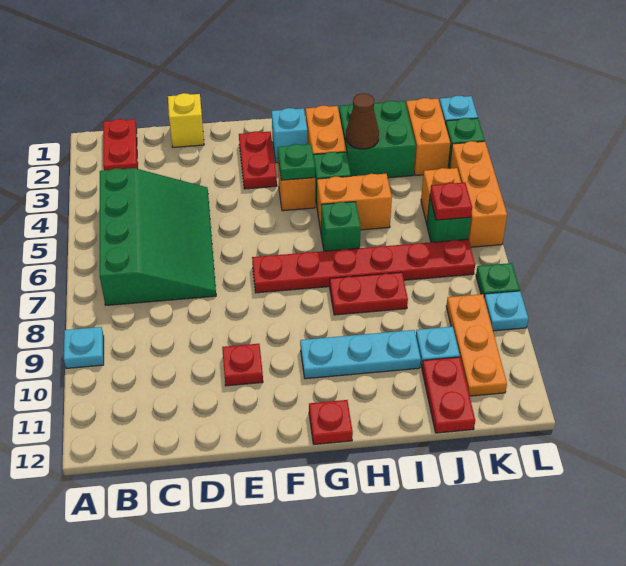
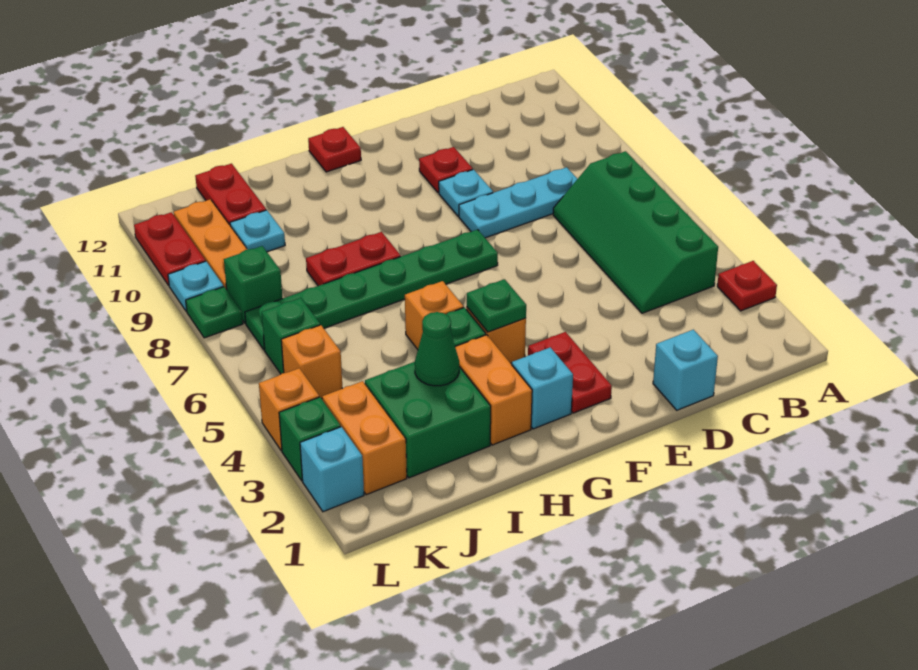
cyan plate A9 level 1 -> cyan plate E9 level 1
red plate B1:B2 level 1 -> red plate L10:L11 level 1
green slope B4:D7 level 1 top B -> green slope B4:C7 level 1 top B
yellow brick D1 level 1 -> cyan brick D1 level 1
red plate F7:K7 level 1 -> green plate F7:K7 level 1
cyan plate G10:I10 level 1 -> cyan plate C8:E8 level 1
orange brick H5:I5 level 1 -> orange brick H5 level 1
green brick H6 level 1 -> green brick K8 level 1
brown cone I3 level 2 -> green cone I3 level 2
red plate K6 level 2 -> red plate A3 level 1
orange brick L4:L6 level 1 -> orange brick L4 level 1

